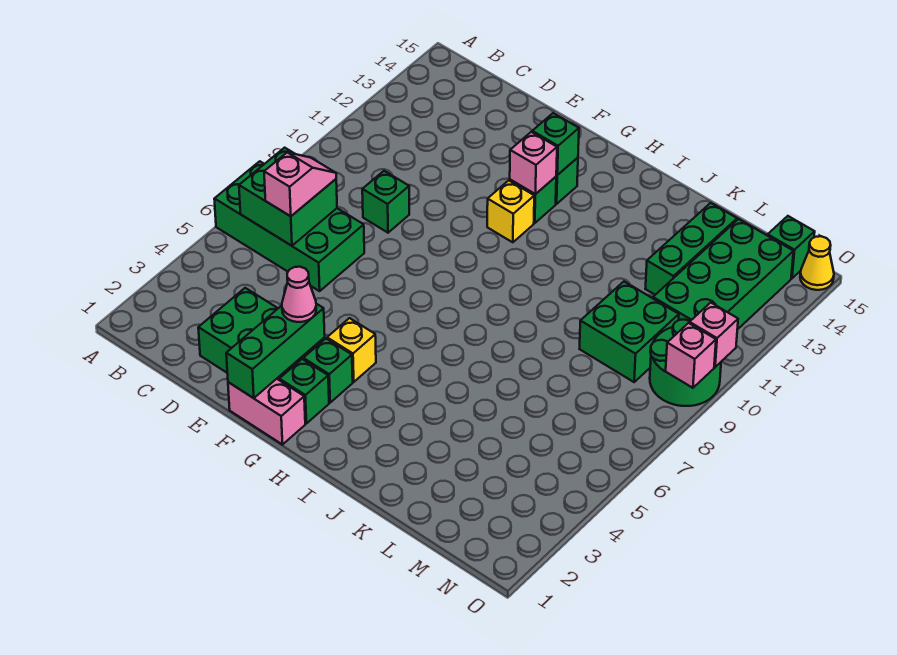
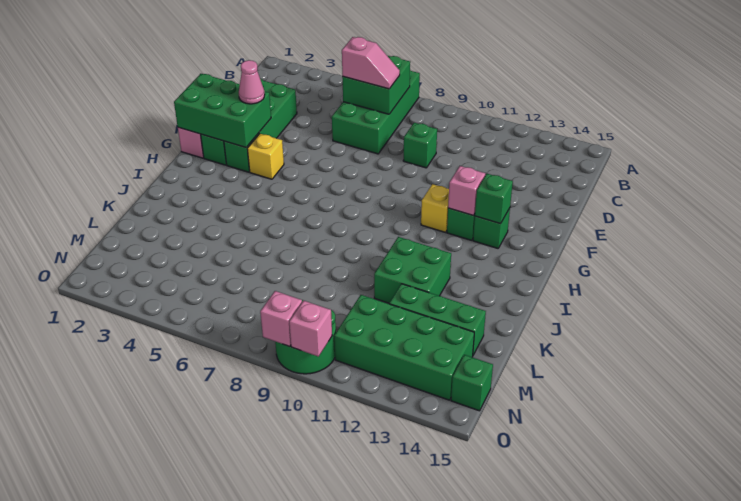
green brick F1:F3 level 2 -> green brick F1:G3 level 2
green brick L9:M10 level 1 -> green brick J11:K12 level 1
yellow cone O15 level 1 -> none

